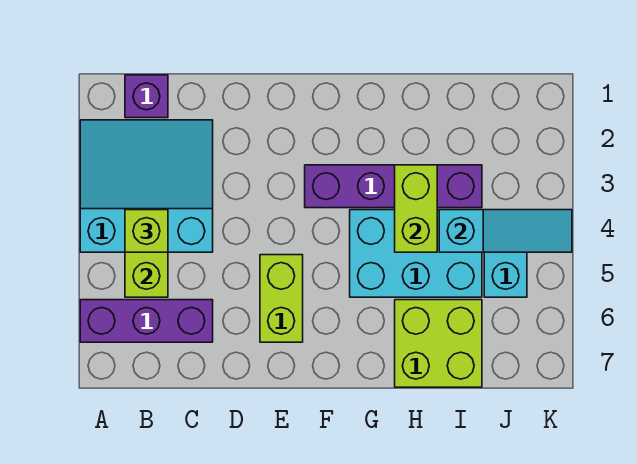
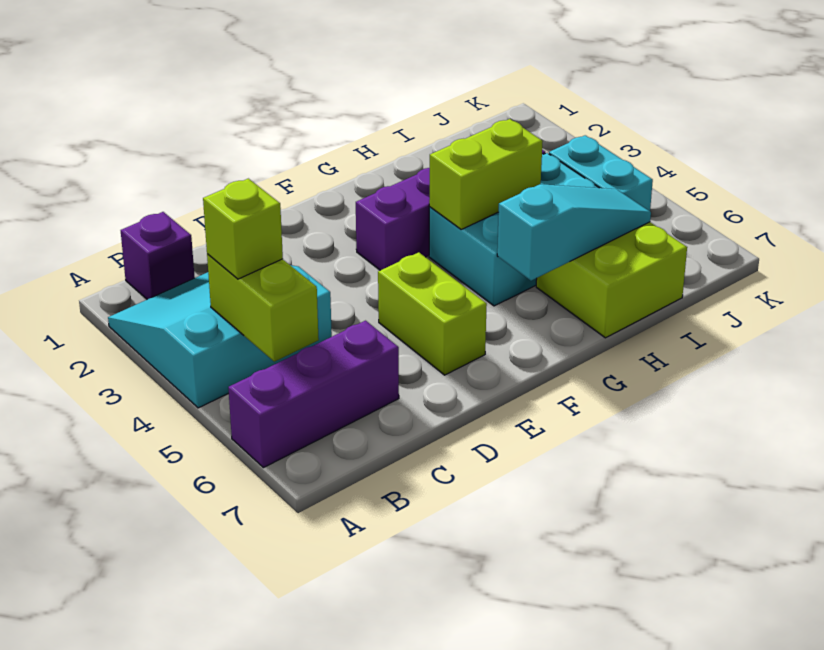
lime brick H3:H4 level 2 -> lime brick G4:H4 level 2
cyan slope I4:K4 level 2 top I -> cyan slope G6:I6 level 2 top G

